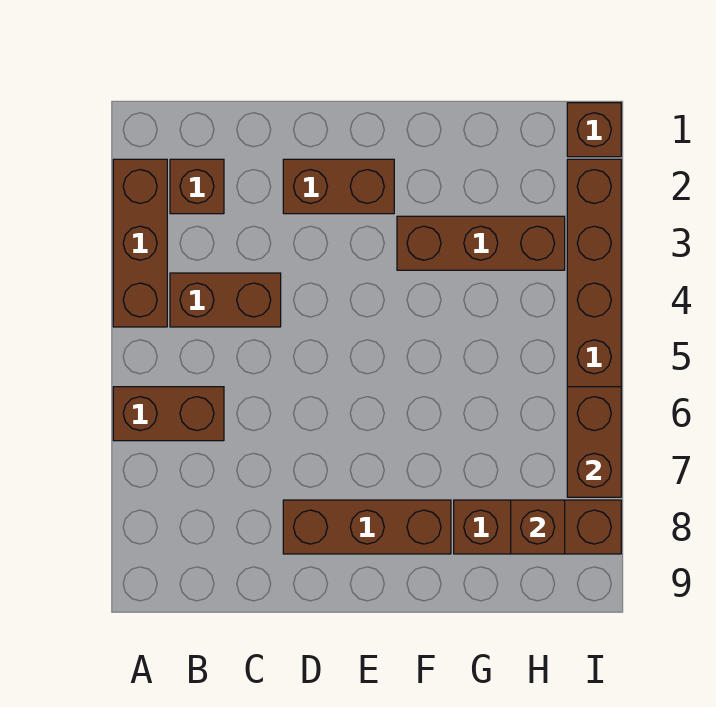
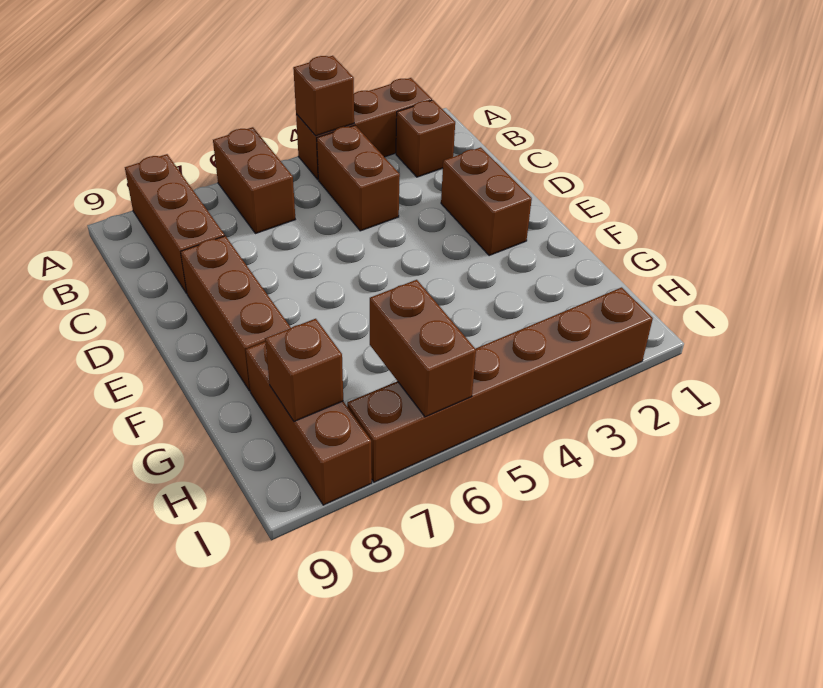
brown brick F3:H3 level 1 -> brown brick A8:C8 level 1
brown brick I1 level 1 -> brown brick A4 level 2
brown brick I6:I7 level 2 -> brown brick H6:I6 level 2

